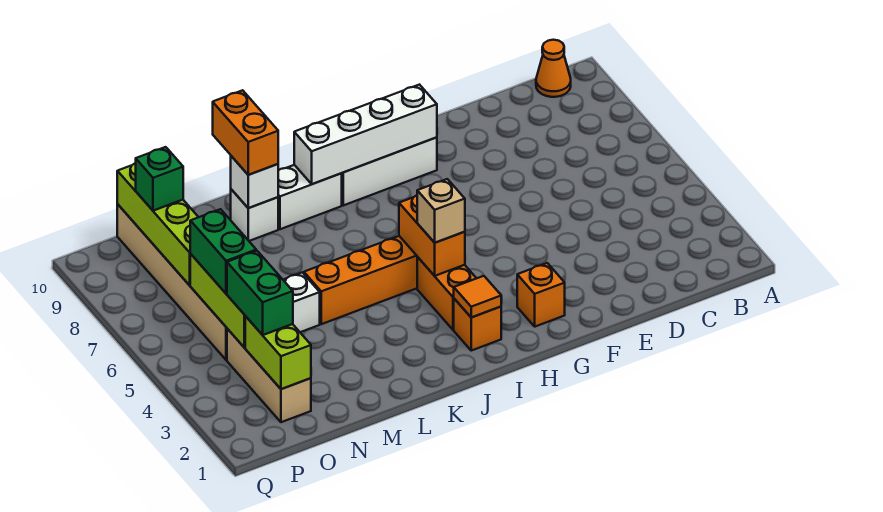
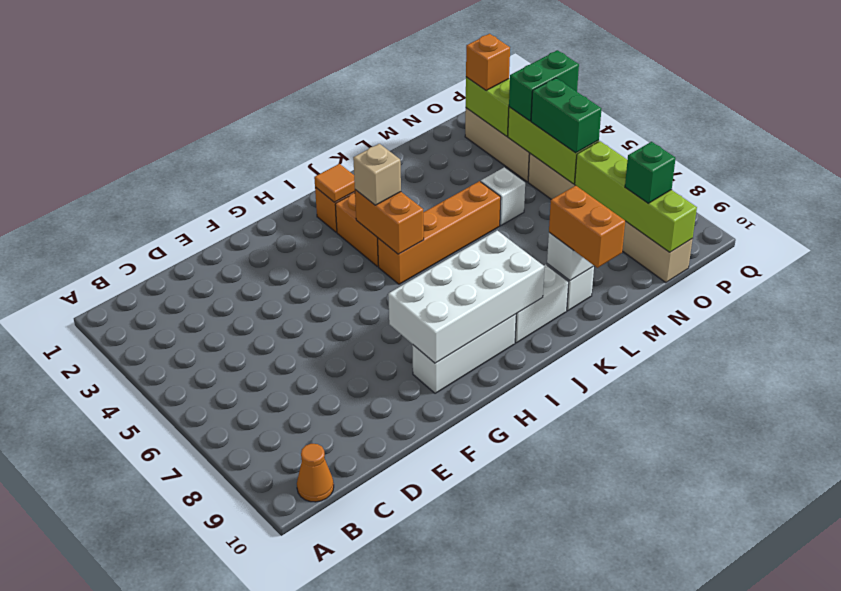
orange brick G2 level 1 -> orange brick O2 level 3
white brick G9:J9 level 2 -> white brick G8:J9 level 2
green brick O3:O4 level 3 -> green brick O4:P4 level 3

